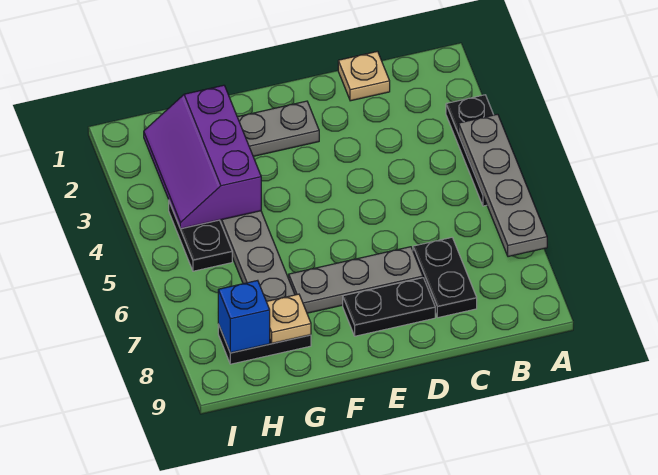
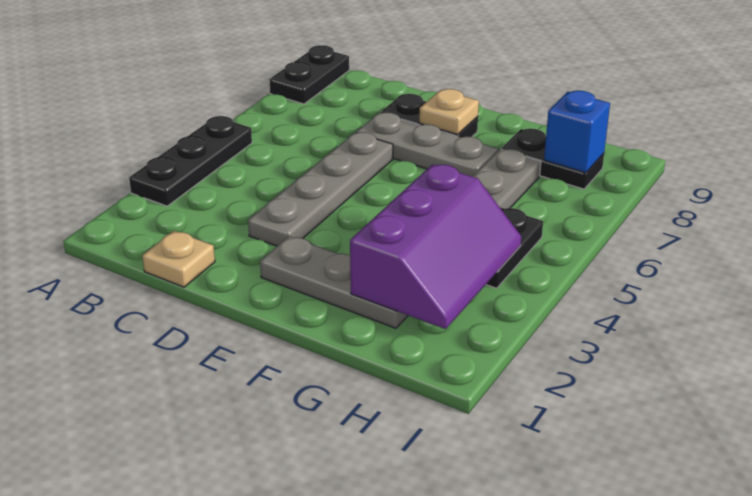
grey plate A4:A7 level 2 -> grey plate D3:D6 level 1
black plate C7:C8 level 1 -> black plate A8:A9 level 1
tan plate G8 level 2 -> tan plate E8 level 2

